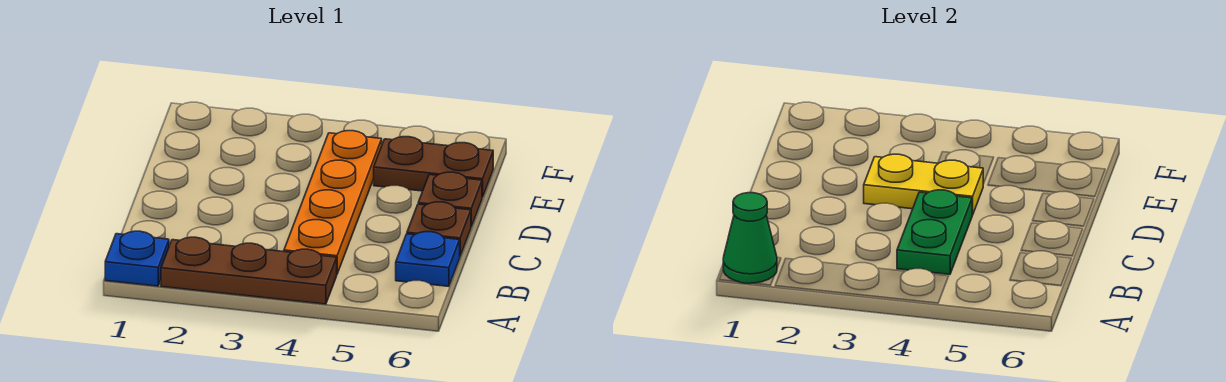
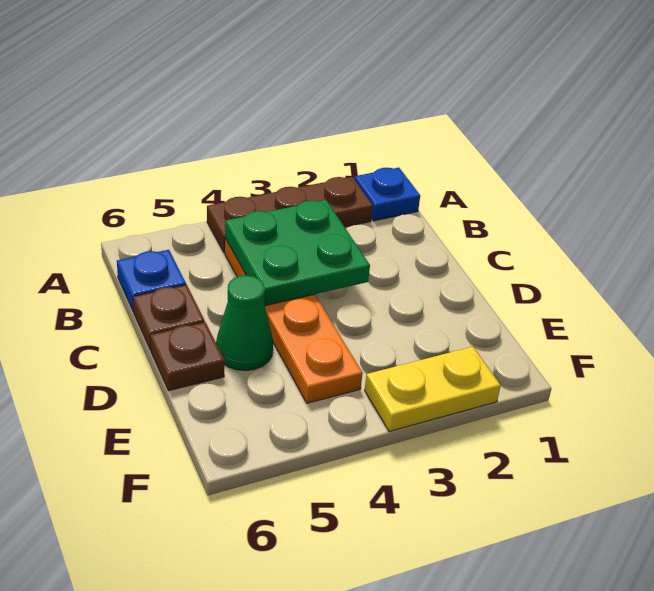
green cone A1 level 2 -> green cone D5 level 1
green plate B4:C4 level 2 -> green plate B3:C4 level 2
yellow plate D3:D4 level 2 -> yellow plate F2:F3 level 1
brown plate E5:E6 level 1 -> none

